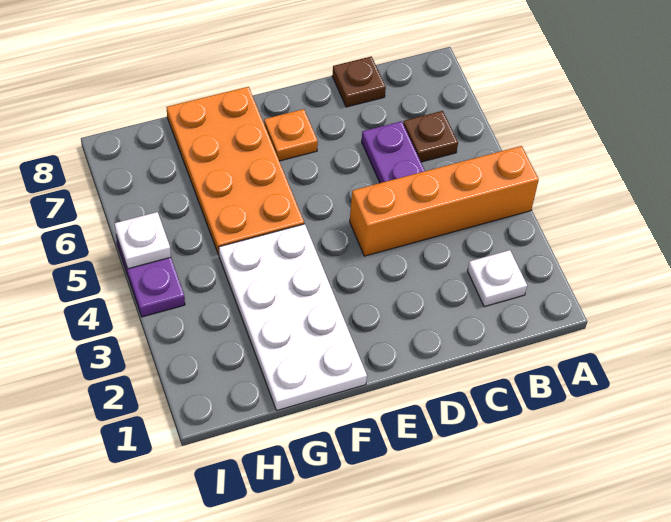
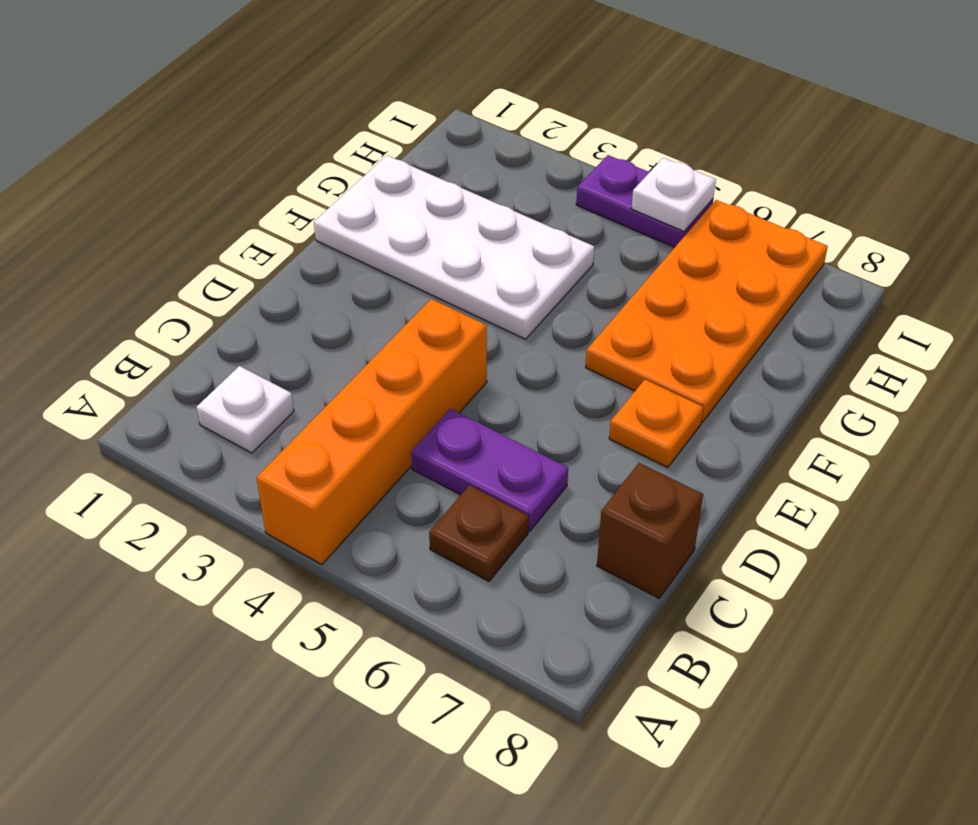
brown plate C8 level 1 -> brown brick C8 level 1
orange plate F5:G8 level 1 -> orange plate F6:I7 level 1

